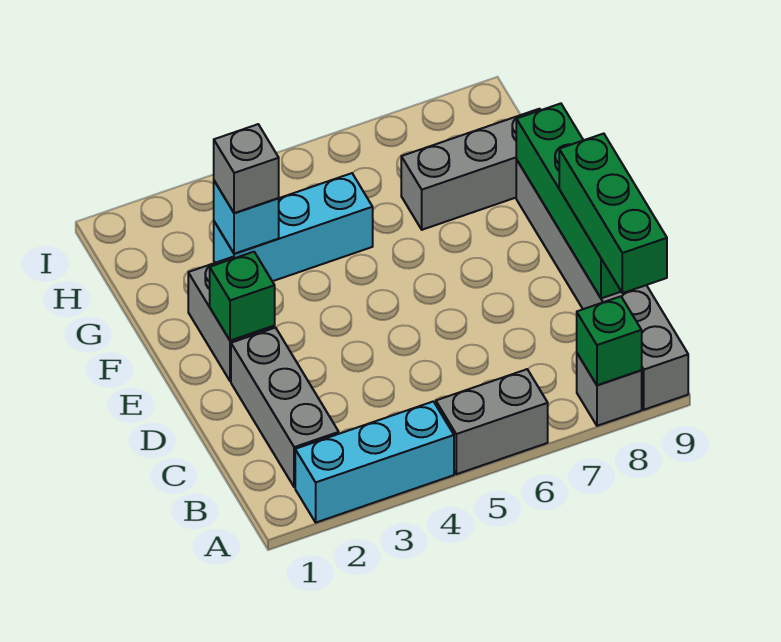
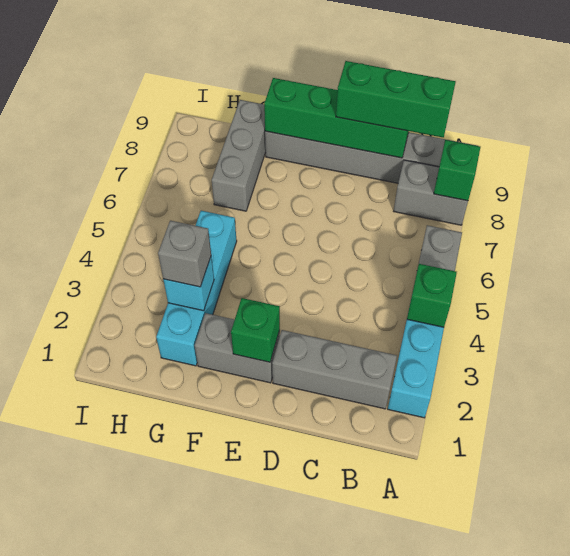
none -> green brick A4 level 2
grey brick A8 level 1 -> grey brick A8:B8 level 1
cyan brick G3:G5 level 1 -> cyan brick G2:G5 level 1

